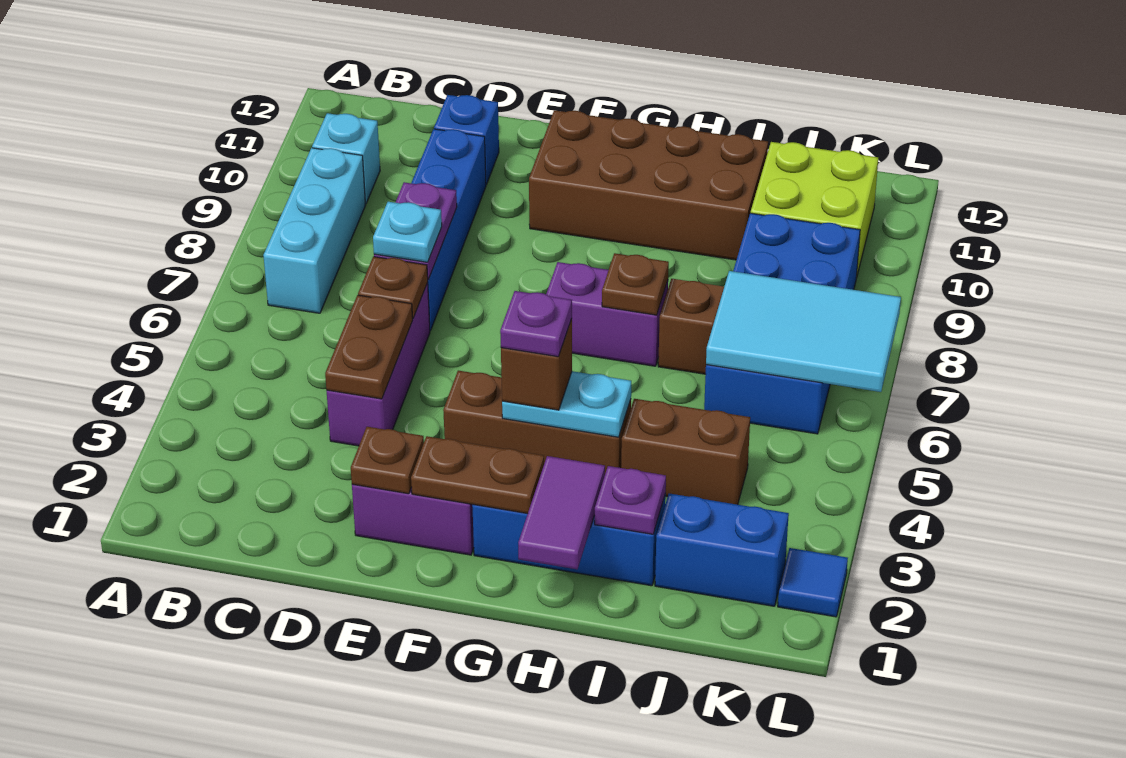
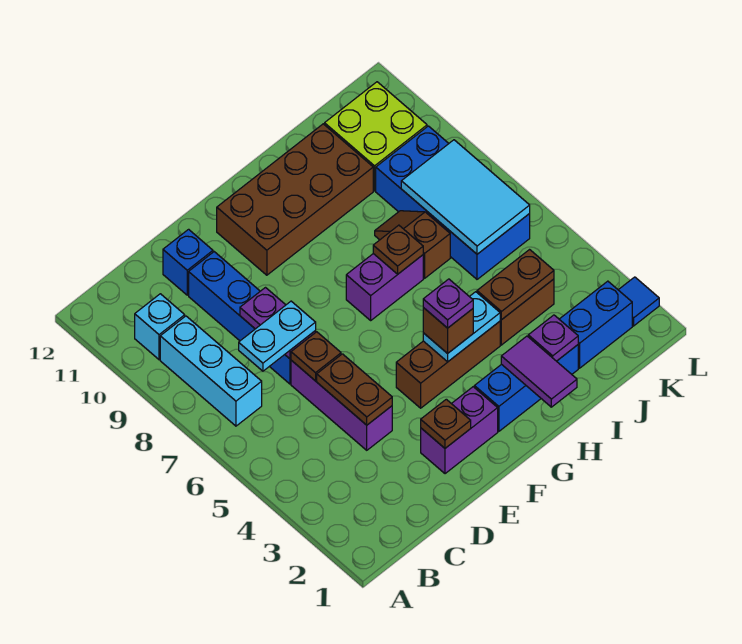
cyan plate D7 level 3 -> cyan plate C7:D7 level 3
brown plate F2:G2 level 2 -> brown plate I4:J4 level 2
cyan tile J6:L7 level 2 -> cyan tile J6:K8 level 2

